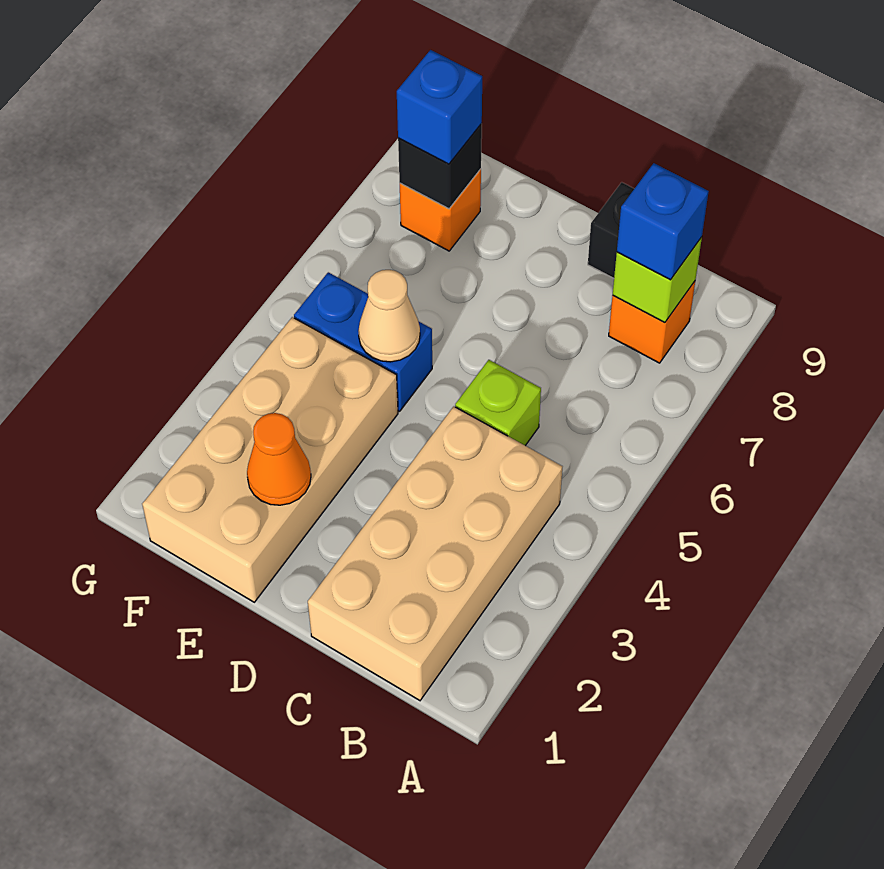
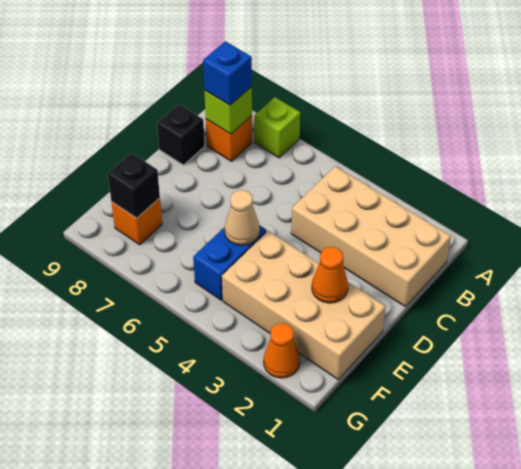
lime brick C5 level 1 -> lime brick A7 level 1
blue brick F8 level 3 -> none
none -> orange cone G2 level 1

